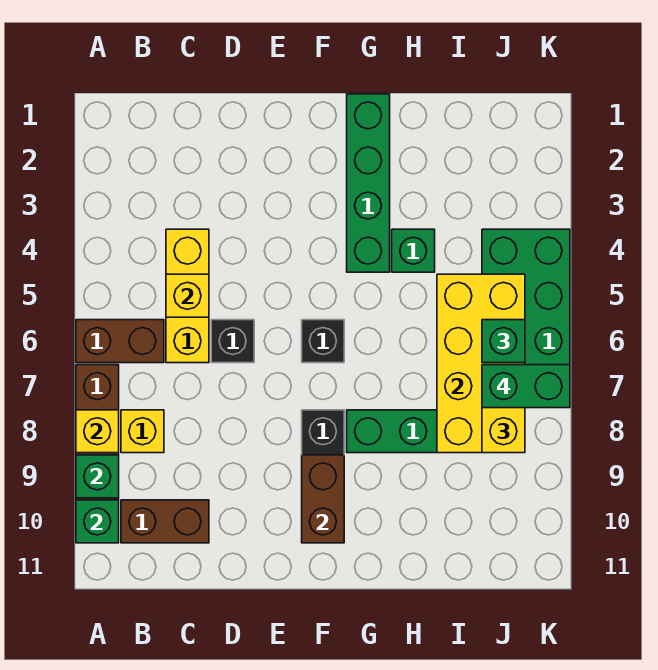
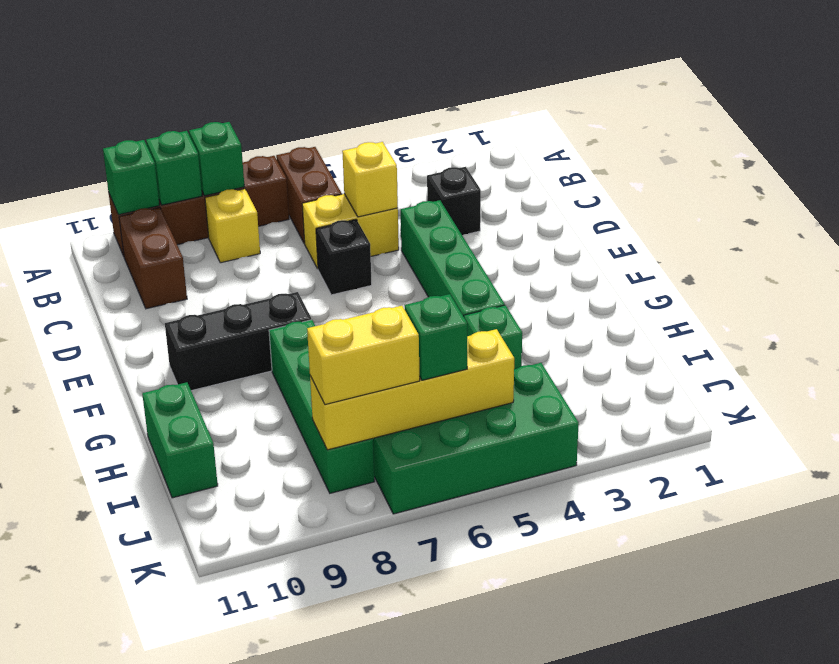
yellow brick A8 level 2 -> green brick A8 level 2
yellow brick C4:C6 level 1 -> yellow brick C5:C6 level 1
black brick F6 level 1 -> black brick C3 level 1
brown brick F9:F10 level 2 -> none
green brick G1:G4 level 1 -> green brick D4:G4 level 1
yellow brick I5:J8 level 2 -> yellow brick J5:J8 level 2
green brick J7:K7 level 4 -> green brick H11:I11 level 1

